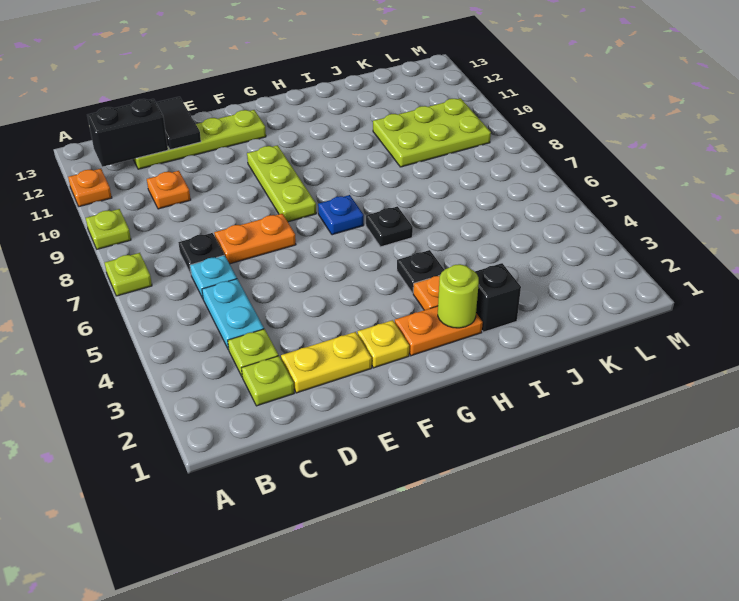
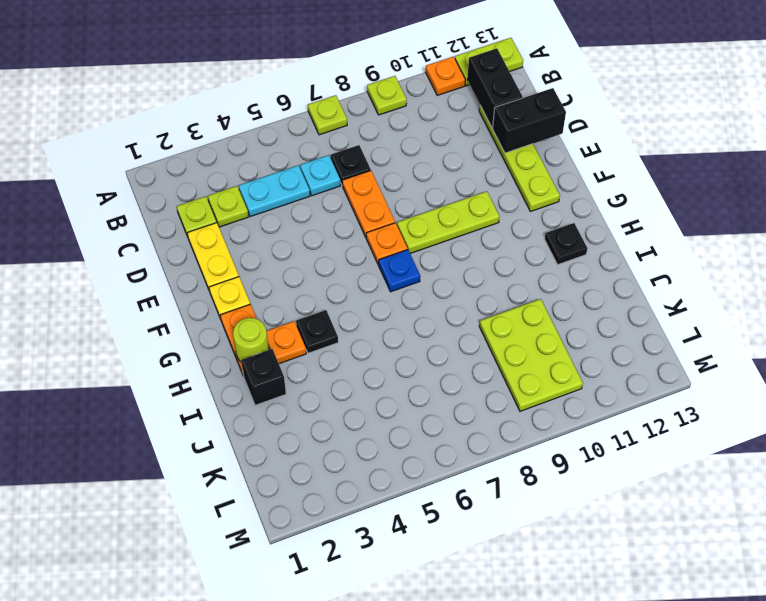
none -> lime plate A12:A13 level 1
orange plate C10 level 1 -> orange plate F7 level 1
black tile D12:D13 level 2 -> black brick D12:D13 level 2
black plate H6 level 1 -> black plate H12 level 1

